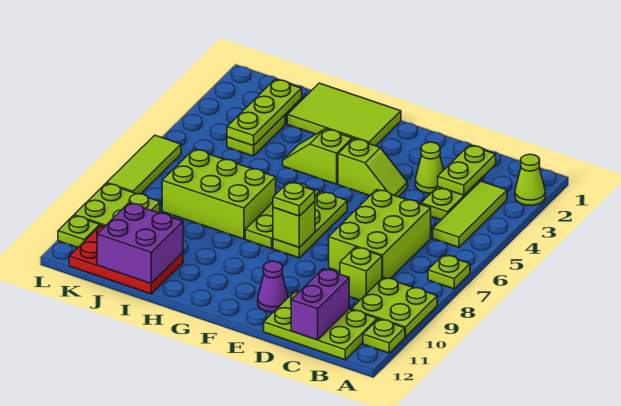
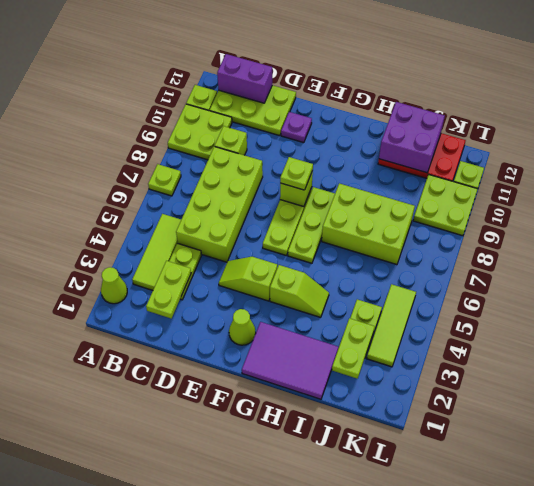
lime brick C6:D8 level 1 -> lime brick C5:D8 level 1
purple brick C11:C12 level 2 -> purple brick B12:C12 level 2
lime cone D3 level 1 -> lime cone F2 level 1
purple cone E11 level 1 -> purple plate E11 level 1
lime tile G1:I2 level 1 -> purple tile G1:I2 level 1
lime plate J2:J4 level 2 -> lime plate J2:J3 level 2
lime tile L6:L8 level 1 -> lime tile K3:K5 level 1

